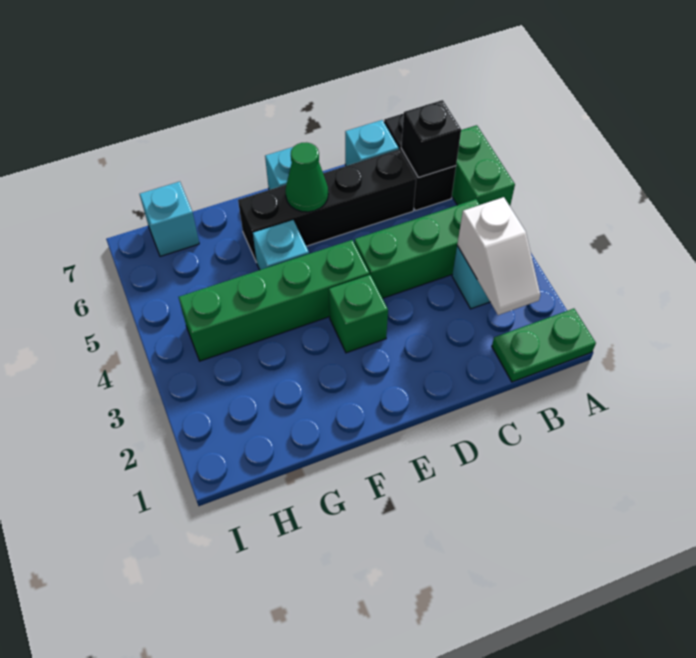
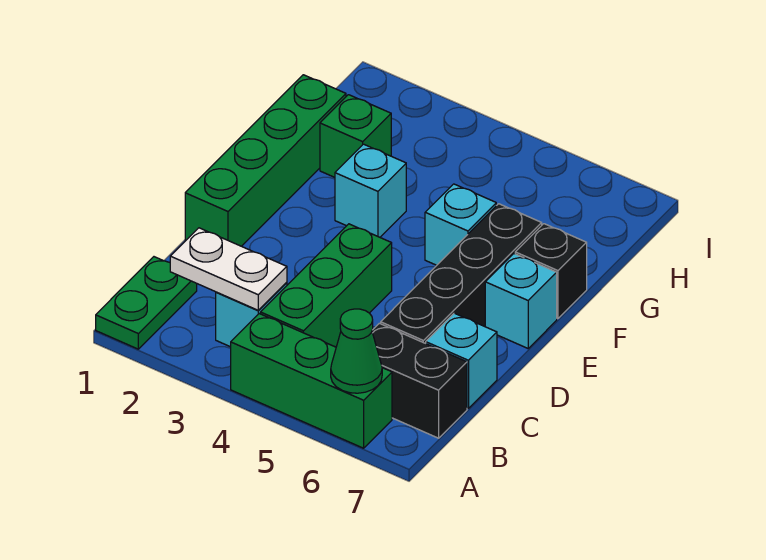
green brick A5:A6 level 1 -> green brick A4:A6 level 1
white slope B2:B3 level 2 top 3 -> white plate B2:B3 level 2
black brick B6 level 2 -> black brick F7 level 1
green brick E3 level 1 -> green brick G2 level 1
green brick E4:H4 level 1 -> green brick D1:G1 level 1
green cone E6 level 2 -> green cone A6 level 2
cyan brick H7 level 1 -> cyan brick F3 level 1

